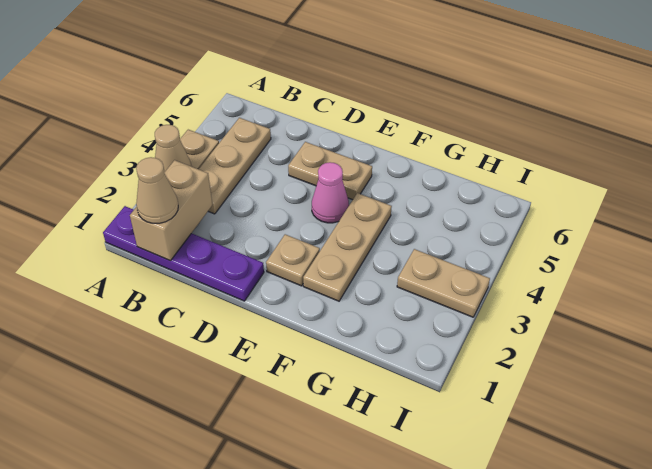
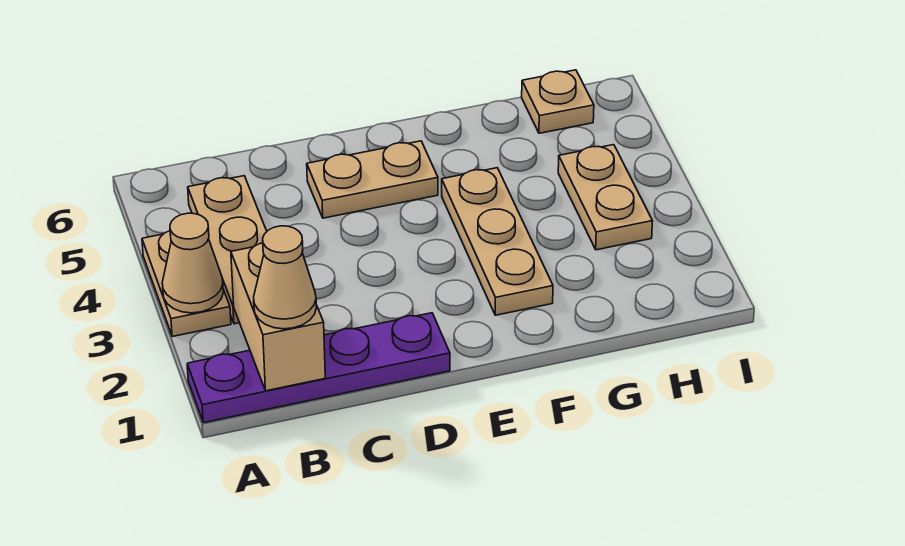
tan plate E2 level 1 -> tan plate H6 level 1
pink cone E4 level 1 -> none
tan plate H3:I3 level 1 -> tan plate H3:H4 level 1

